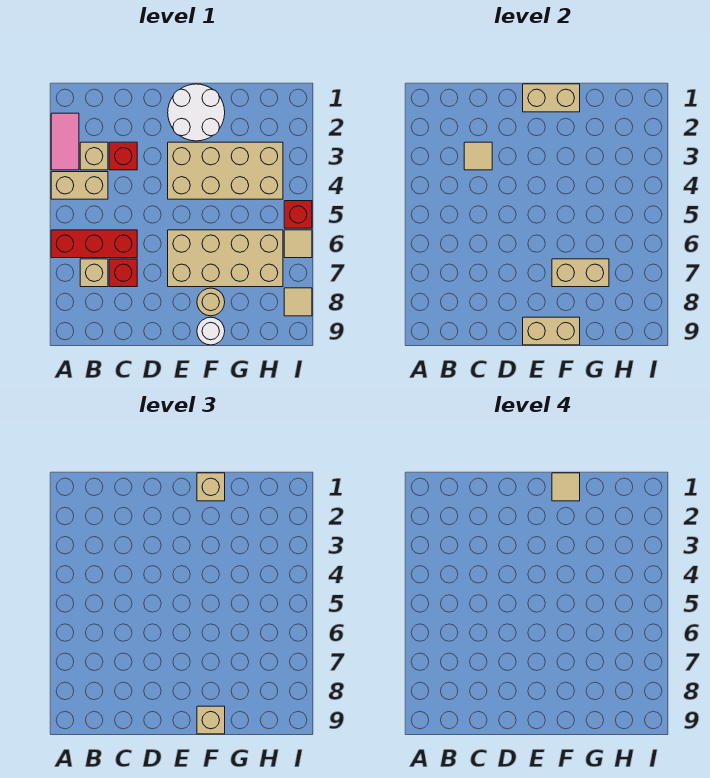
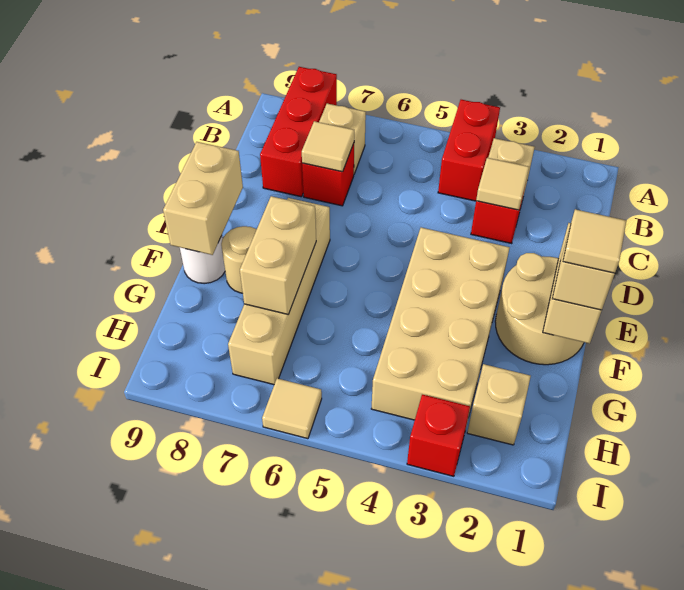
pink tile A2:A3 level 1 -> none
tan brick A4:B4 level 1 -> red brick A4:B4 level 1
red brick A6:C6 level 1 -> red brick A8:C8 level 1
white round brick E1:F2 level 1 -> tan round brick E1:F2 level 1
tan brick E6:H7 level 1 -> tan brick E7:H7 level 1
tan brick F9 level 3 -> tan brick H2 level 1
red brick I5 level 1 -> red brick I3 level 1
tan tile I8 level 1 -> tan tile C7 level 2

